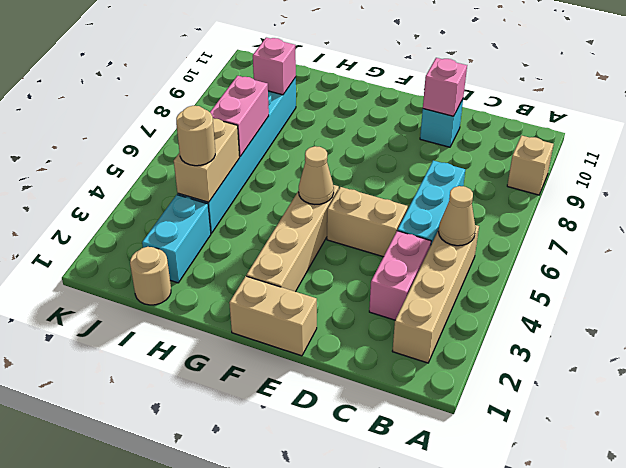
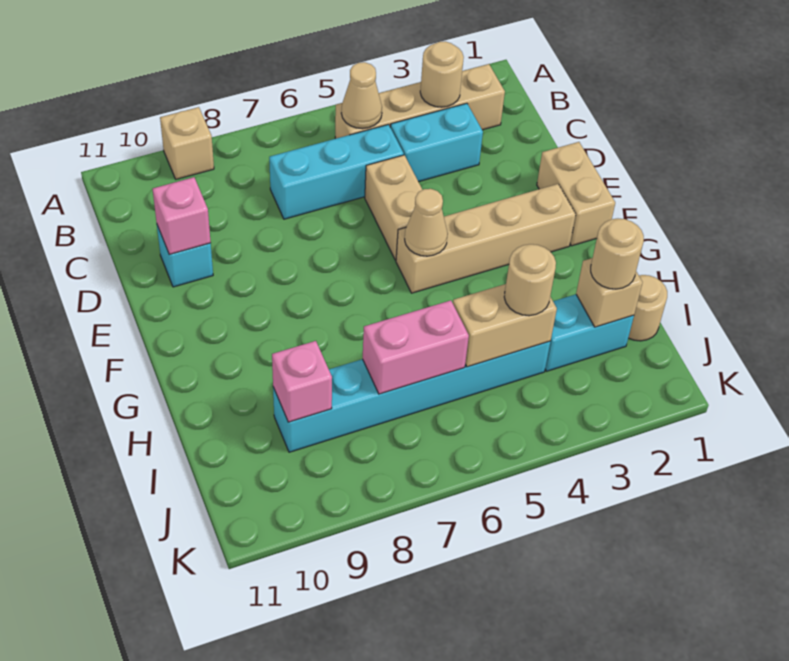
none -> tan round brick B3 level 2
pink brick C3:C4 level 1 -> cyan brick C3:C4 level 1
none -> tan brick I2 level 2
none -> tan round brick I2 level 3

